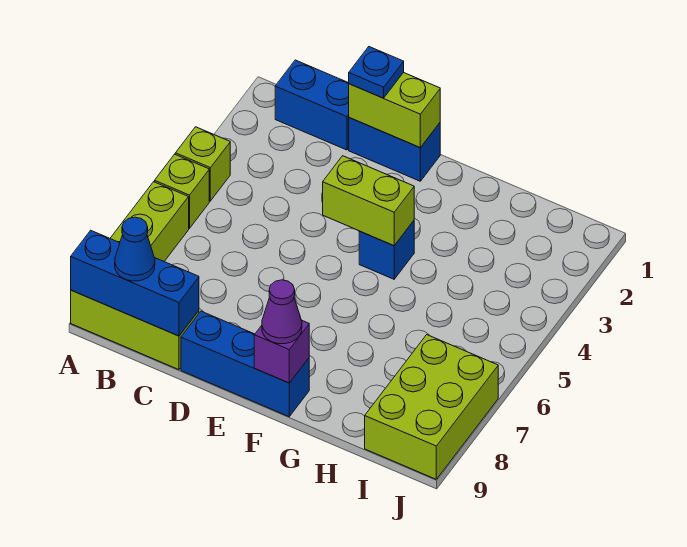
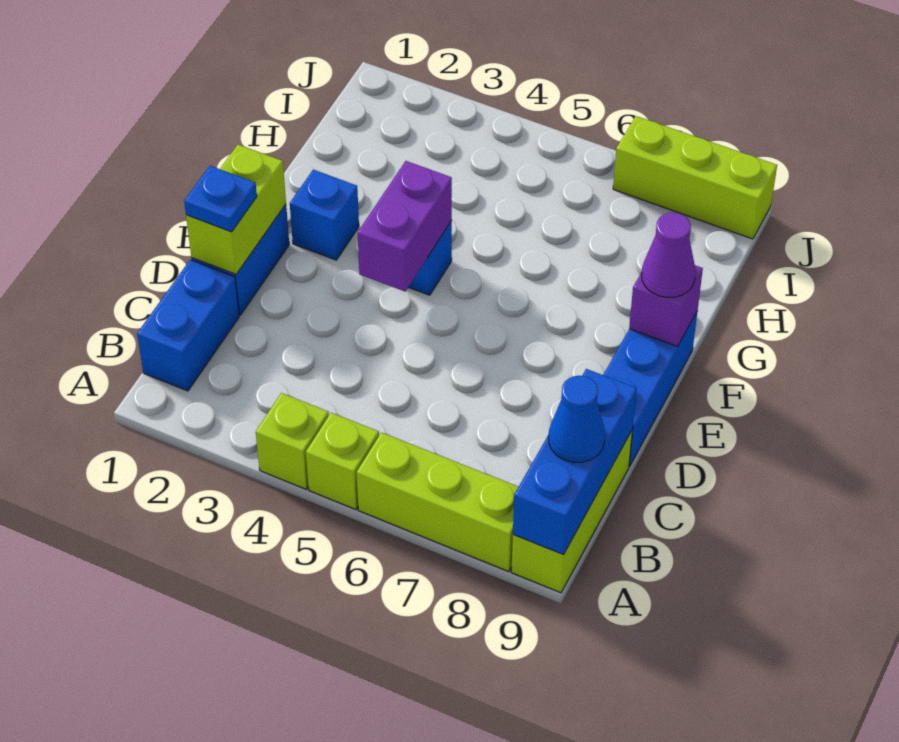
lime brick E4:F4 level 2 -> purple brick E4:F4 level 2
none -> blue brick F2 level 1
lime brick I7:J9 level 1 -> lime brick J7:J9 level 1

